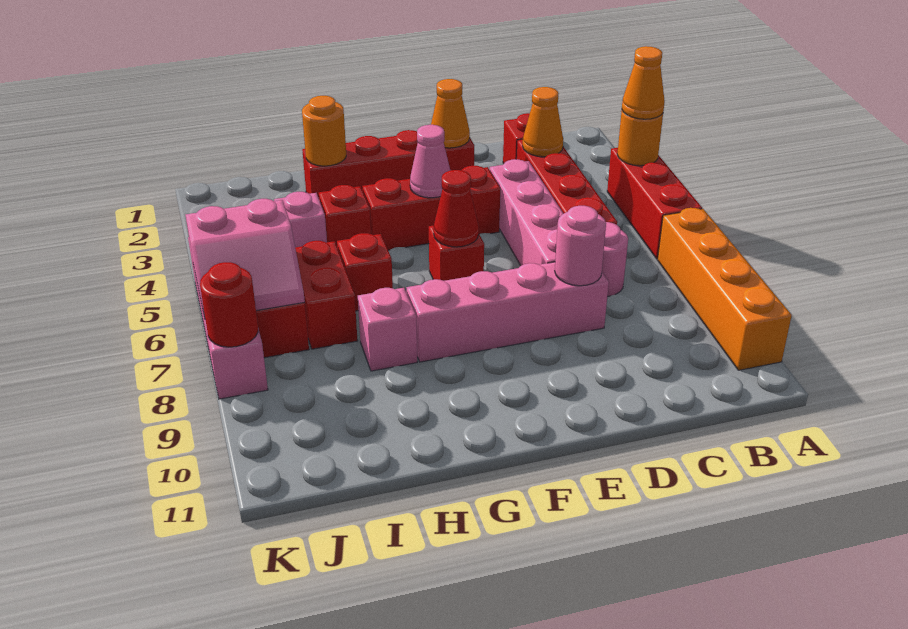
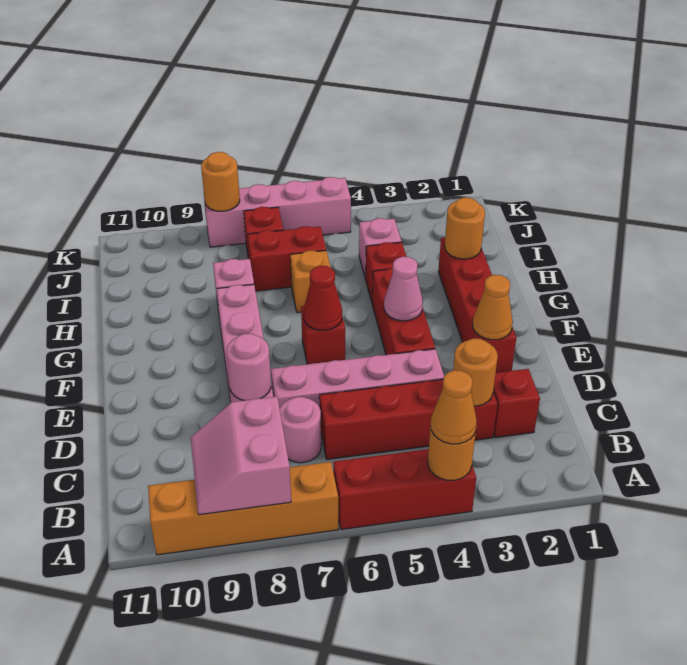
orange cone C3 level 2 -> orange round brick C3 level 2
red brick H6 level 1 -> orange brick H6 level 1
pink slope J6:K7 level 2 top 6 -> pink slope A8:B9 level 2 top 8
red round brick K8 level 2 -> orange round brick K8 level 2

